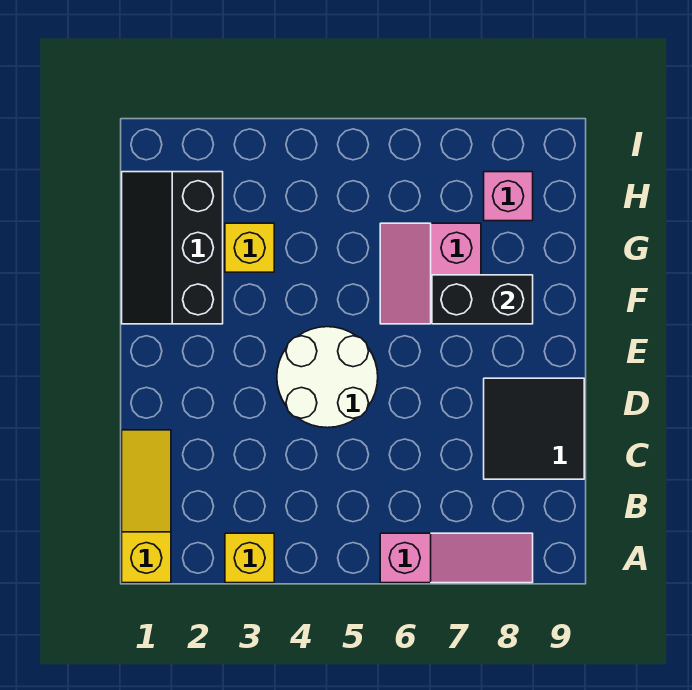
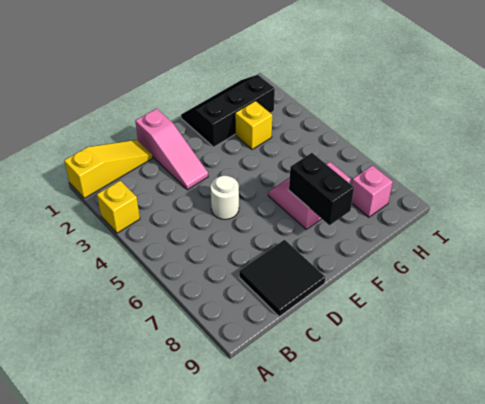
pink slope A6:A8 level 1 top 6 -> pink slope D1:D3 level 1 top 1
white round brick D4:E5 level 1 -> white round brick D5 level 1

